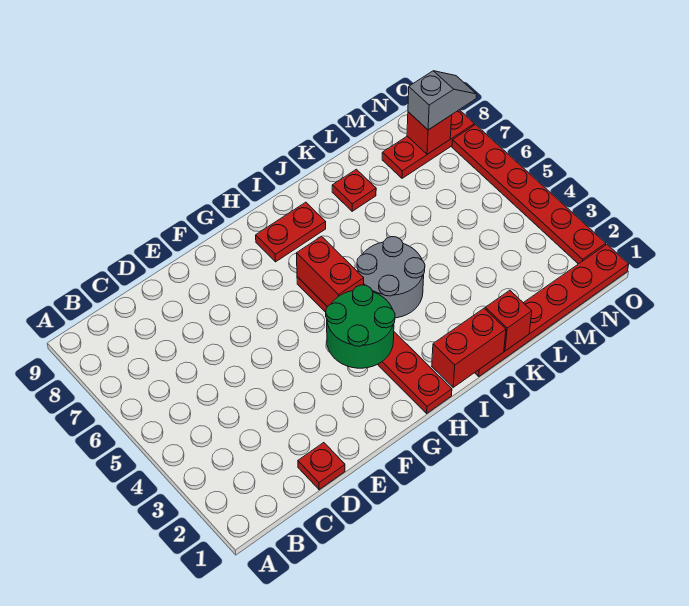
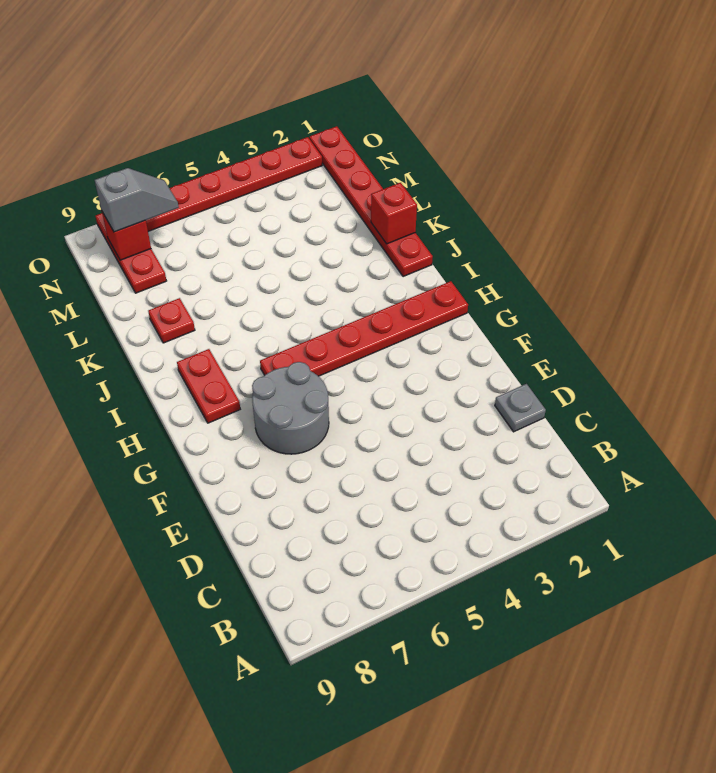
red plate D1 level 1 -> grey plate D1 level 1
green round brick G3:H4 level 2 -> none
red brick H5:H6 level 2 -> none
red brick I1:J1 level 2 -> none
grey round brick I4:J5 level 1 -> grey round brick F6:G7 level 1
grey slope N8:O8 level 3 top N -> grey slope N7:N8 level 3 top 8

